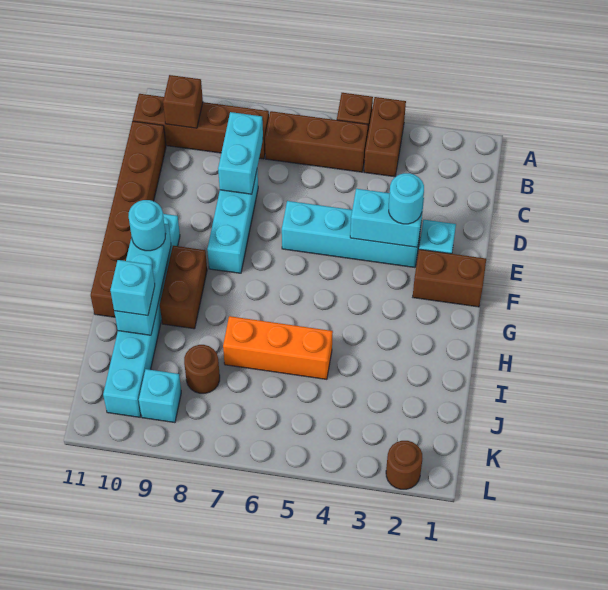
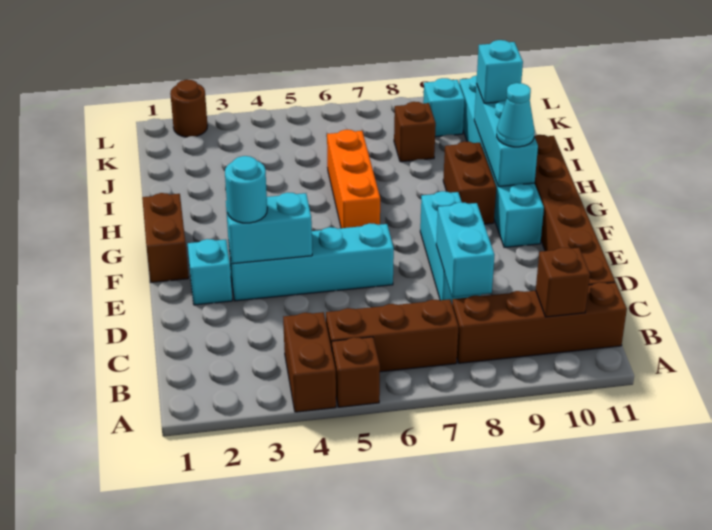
brown brick F1:F2 level 1 -> brown brick F1:G1 level 1
cyan round brick G10 level 3 -> cyan cone G10 level 3
orange brick I5:I7 level 1 -> orange brick G6:I6 level 1
brown round brick J8 level 1 -> brown brick J8 level 1

